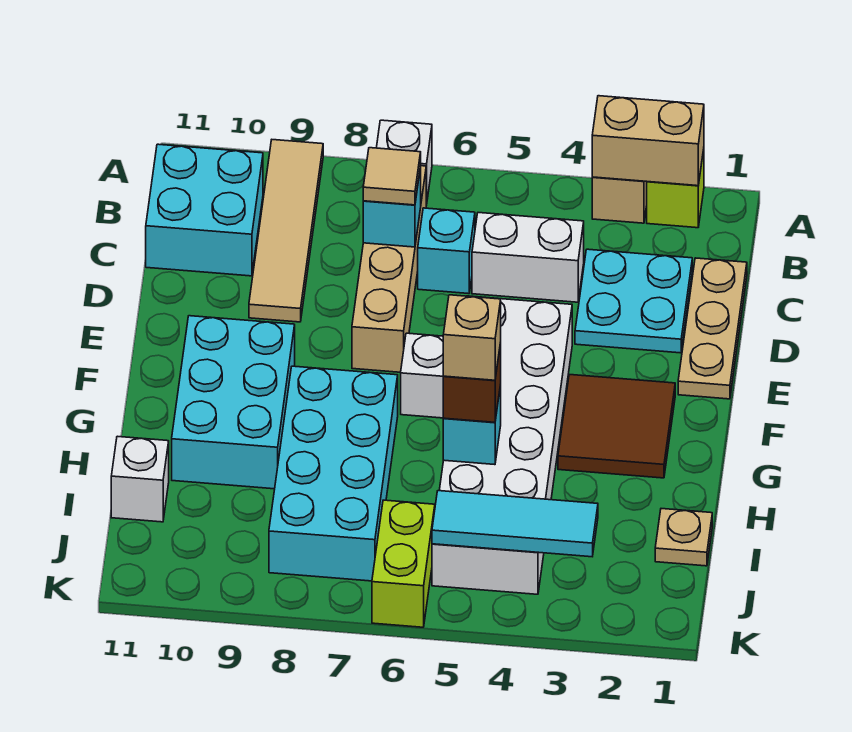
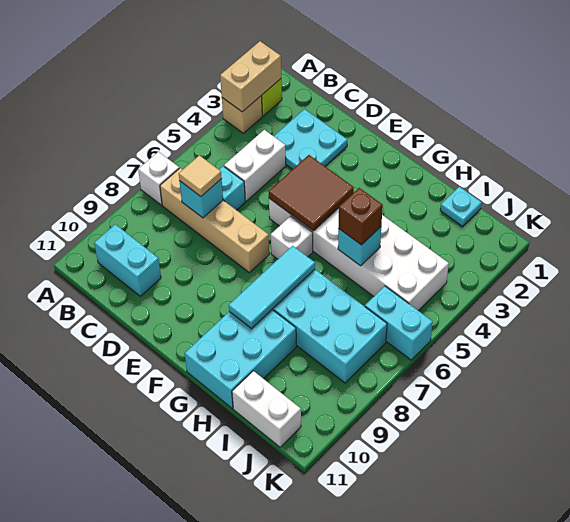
tan tile A9:D9 level 1 -> none
cyan brick B10:C11 level 1 -> cyan brick B10:C10 level 1
tan plate C1:E1 level 1 -> none
brown tile F2:G3 level 1 -> brown tile E4:F5 level 2
cyan brick F9:H10 level 1 -> cyan brick G9:H11 level 1
tan brick H5 level 4 -> none
tan plate I1 level 1 -> cyan plate I1 level 1
white brick I11 level 1 -> white brick I11:J11 level 1
cyan tile J3:J5 level 2 -> cyan tile G7:G9 level 2
lime brick J6:K6 level 1 -> cyan brick J6:K6 level 1

